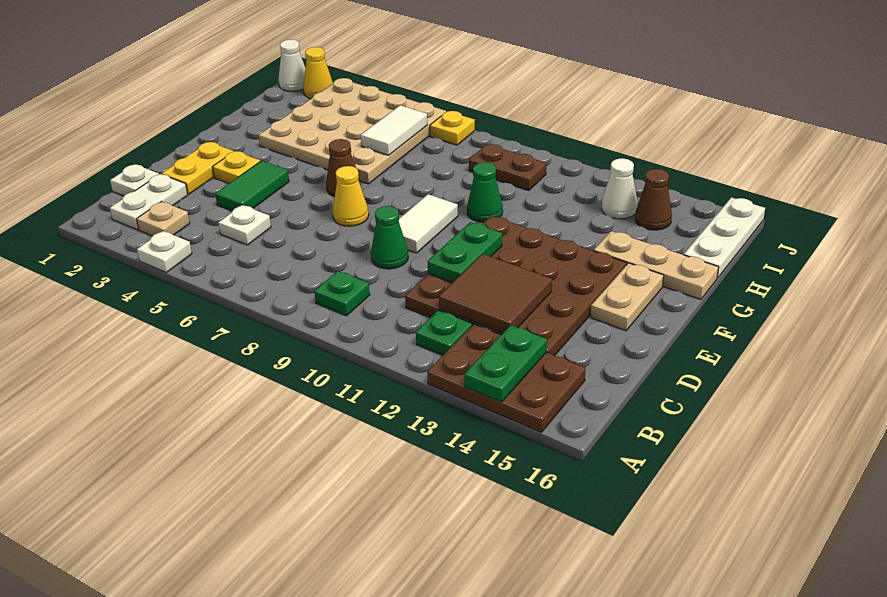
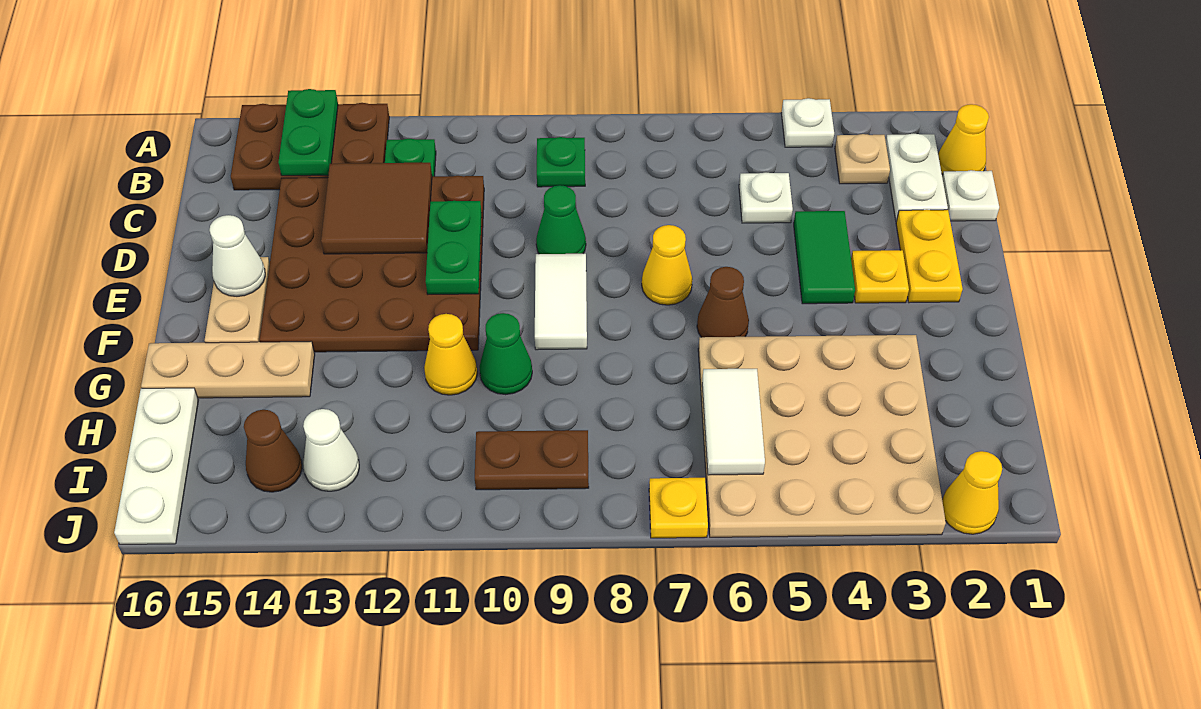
none -> yellow cone B1 level 1
none -> yellow cone G11 level 1
white cone J1 level 1 -> white cone E15 level 2

